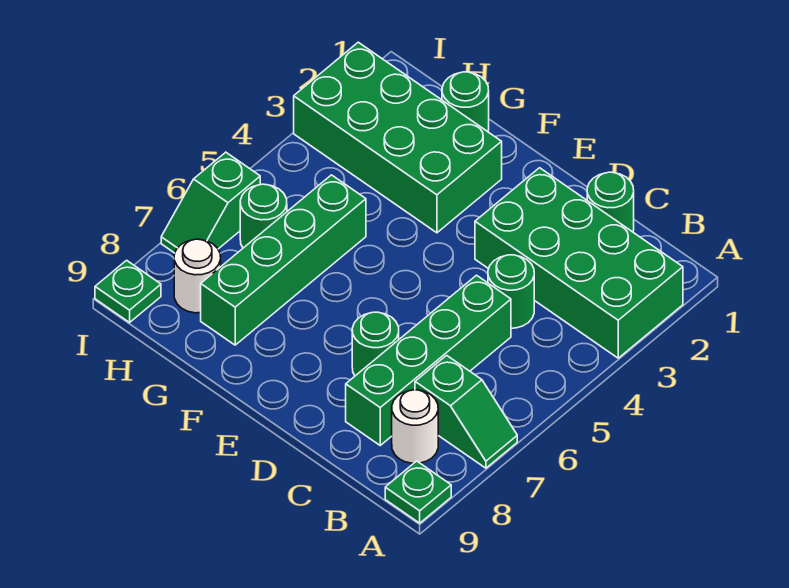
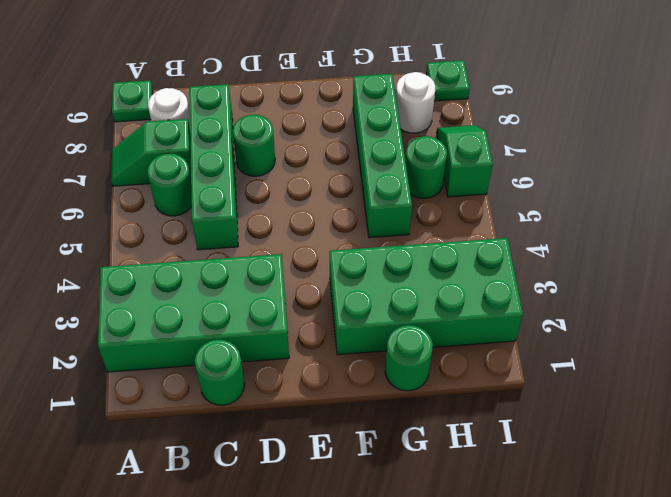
green round brick C4 level 1 -> green round brick B6 level 1

